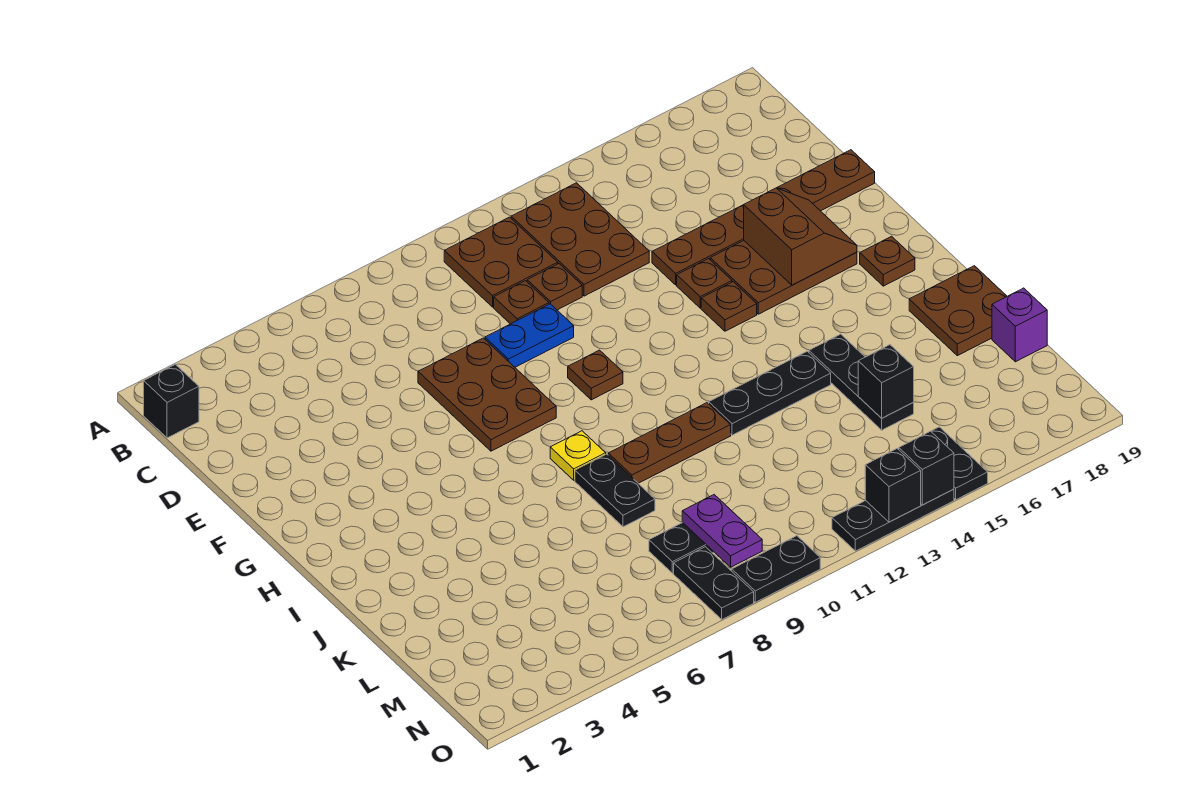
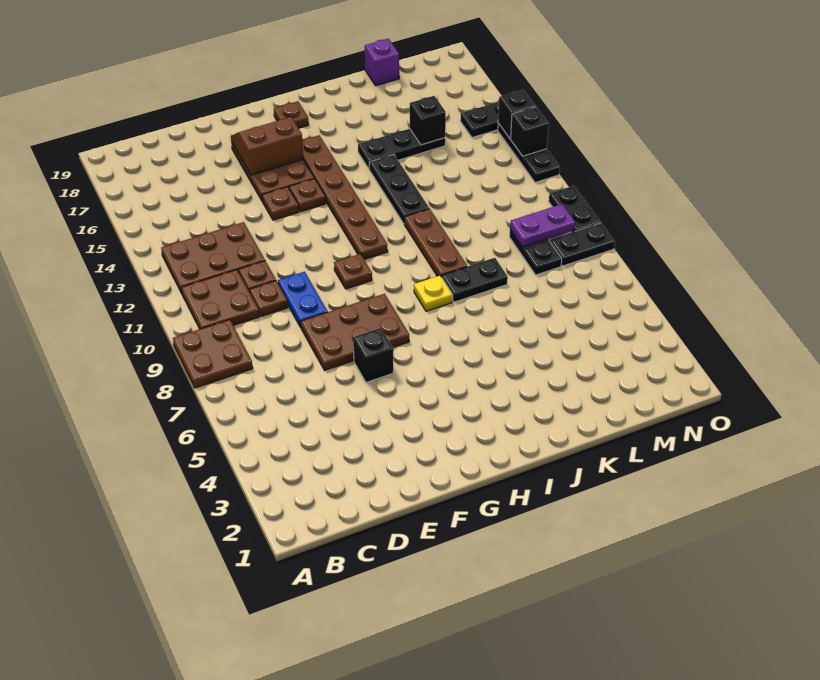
black brick B1 level 1 -> black brick F6 level 1
brown plate E14:E19 level 1 -> brown plate H11:H16 level 1
brown plate J18:K19 level 1 -> brown plate A8:B9 level 1

